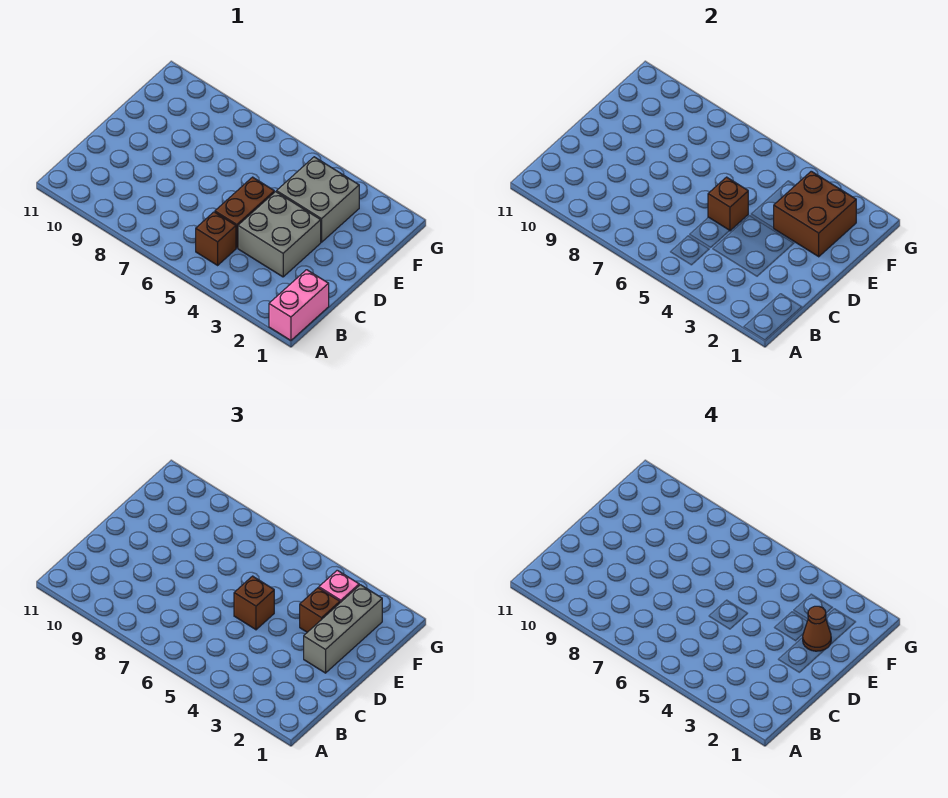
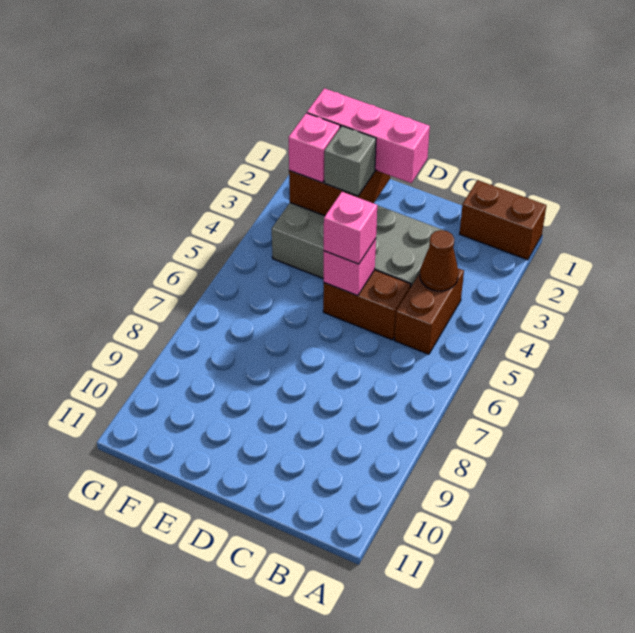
pink brick A1:B1 level 1 -> brown brick A1:B1 level 1
brown brick B5 level 1 -> brown brick B4:B5 level 1
grey brick D2:F2 level 3 -> pink brick D2:F2 level 3
brown brick D5 level 2 -> pink brick D5 level 2
brown brick D5 level 3 -> pink brick D5 level 3
brown cone E2 level 4 -> brown cone B4 level 2
brown brick E3 level 3 -> grey brick E3 level 3

